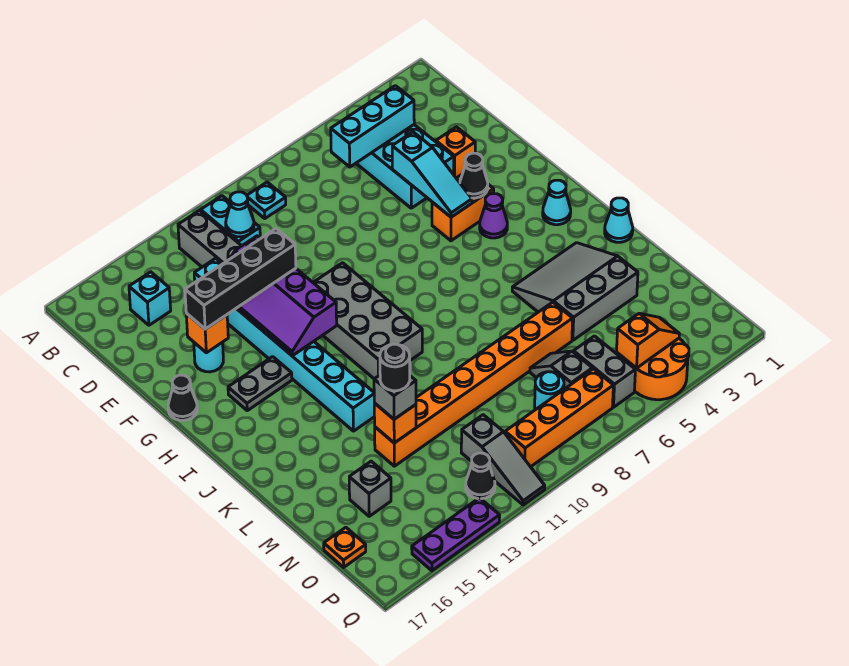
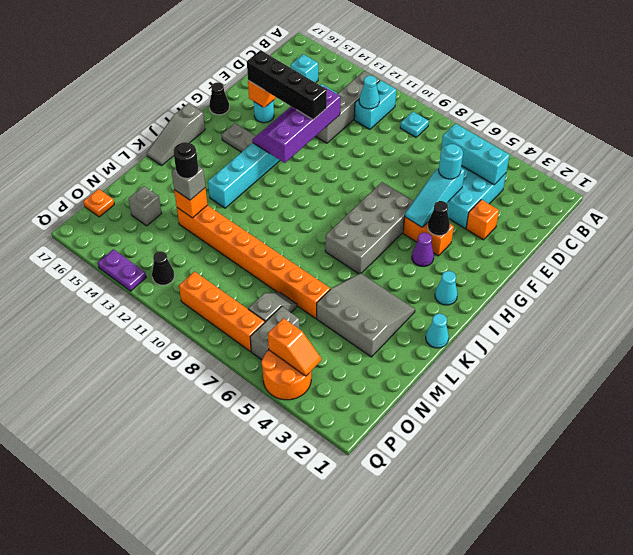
grey brick G10:J11 level 1 -> grey brick G6:J7 level 1
cyan round brick O8 level 1 -> cyan round brick E5 level 3
grey slope O11:Q11 level 1 top O -> grey slope I17:K17 level 1 top I
purple plate Q13:Q15 level 1 -> purple plate Q13:Q14 level 1

